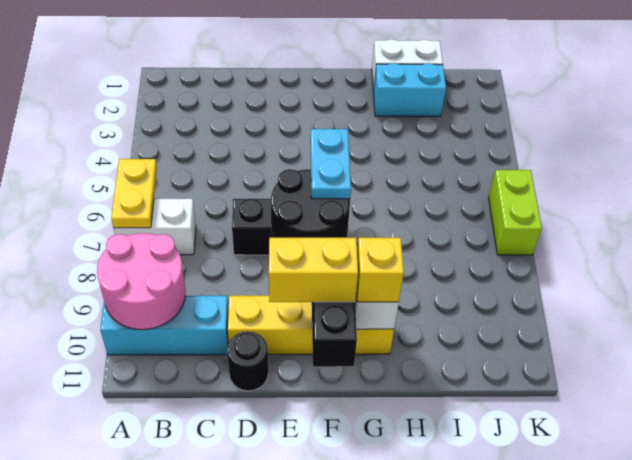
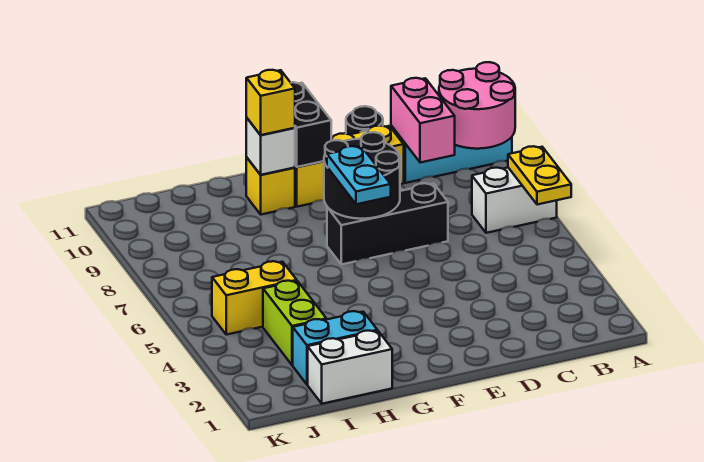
none -> pink brick C9:C10 level 2
yellow brick E10:F10 level 3 -> yellow brick I5:J5 level 1
lime brick K6:K7 level 1 -> lime brick I3:I4 level 1

